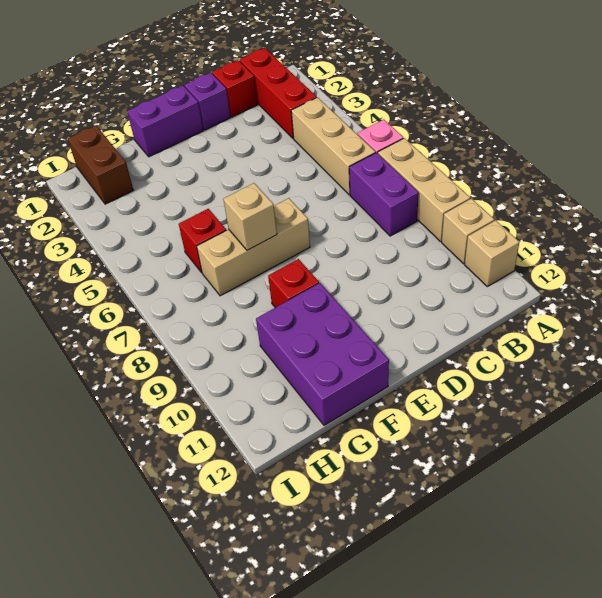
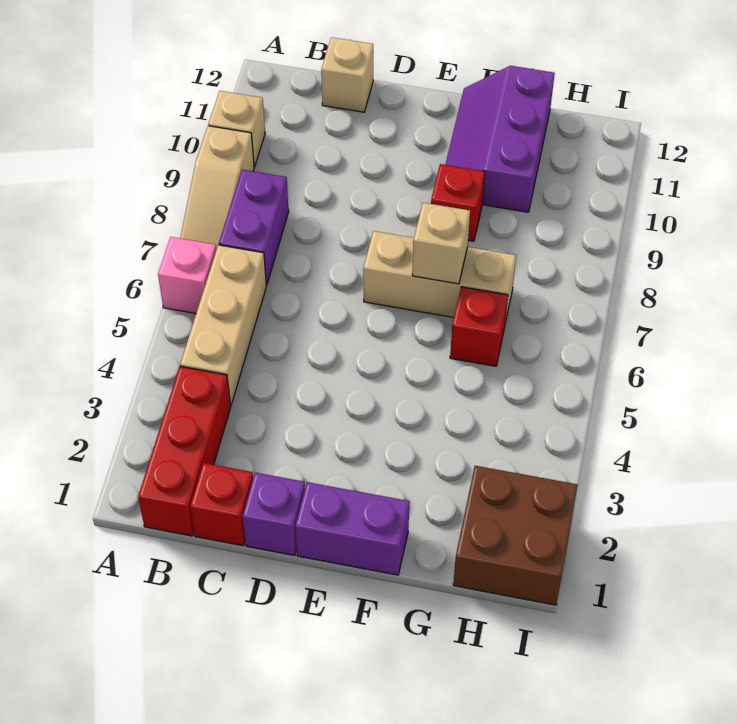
tan brick A7:A9 level 1 -> tan slope A7:A9 level 1 top 9
tan brick A11 level 1 -> tan brick C12 level 1
purple brick F10:G12 level 1 -> purple slope F10:G12 level 1 top G
brown brick H1:H2 level 1 -> brown brick H1:I2 level 1

